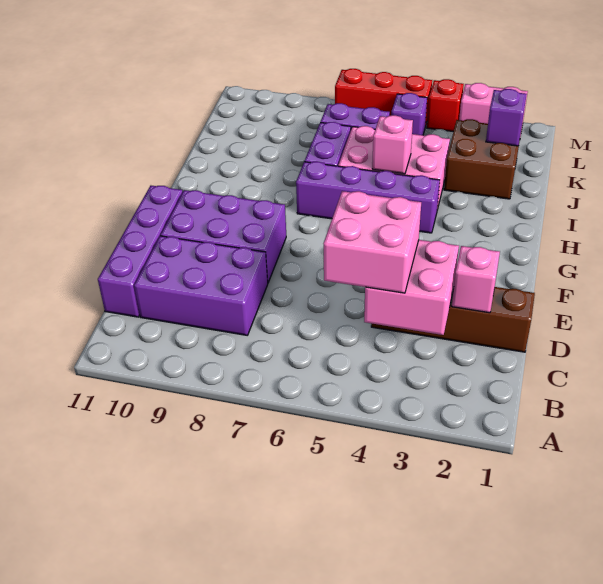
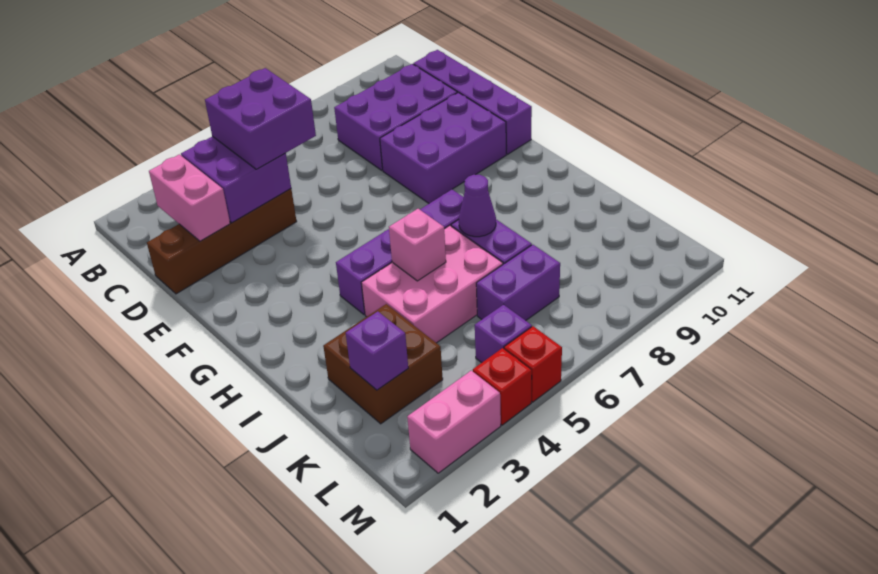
pink brick C3:D4 level 2 -> purple brick C3:D4 level 2
pink brick C4:D5 level 3 -> purple brick C4:D5 level 3
pink brick D2 level 2 -> pink brick C2:D2 level 2
none -> purple cone I7 level 2
red brick M5:M7 level 1 -> red brick M5 level 1

